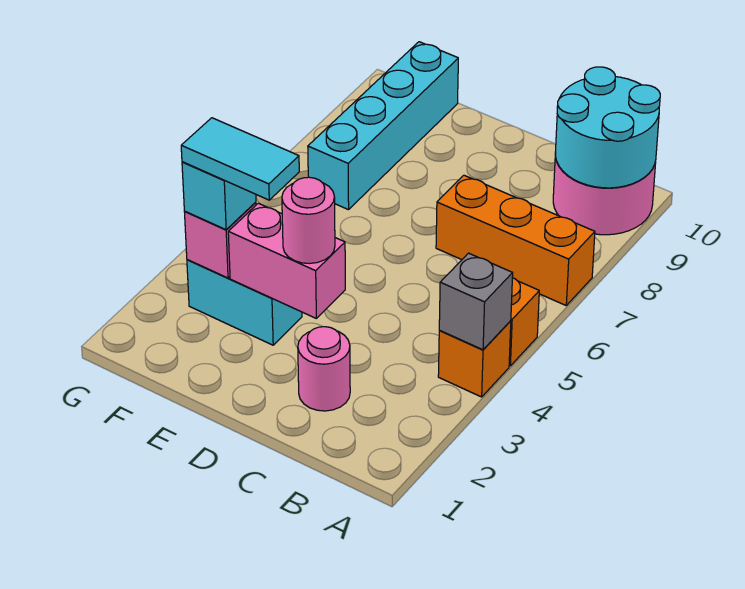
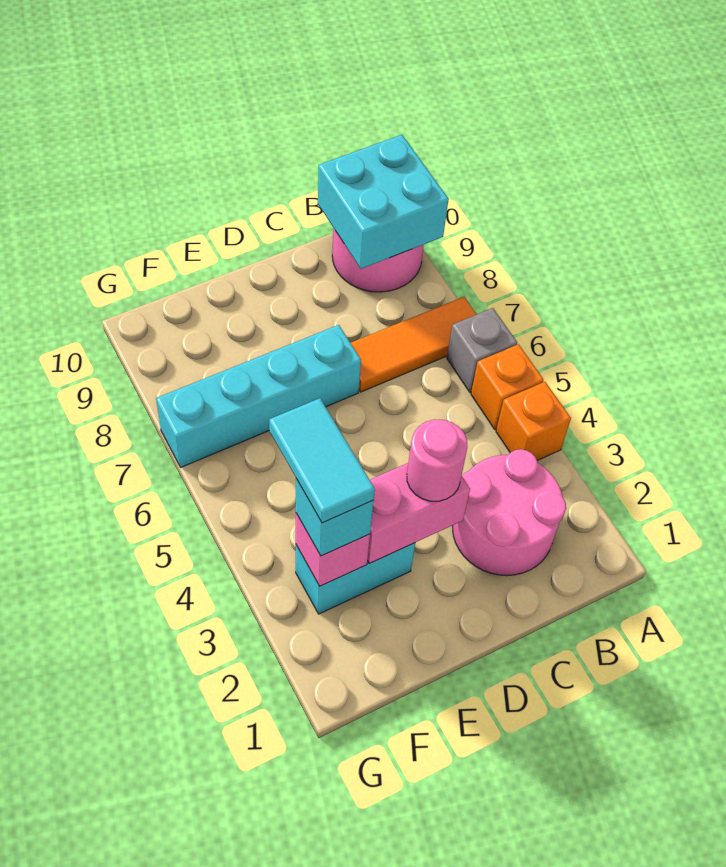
grey brick A4 level 2 -> grey brick A6 level 1
orange brick A7:C7 level 1 -> orange tile A7:C7 level 1
cyan round brick A9:B10 level 2 -> cyan brick A9:B10 level 2
pink round brick C2 level 1 -> pink round brick B2:C3 level 1
cyan tile E3:F3 level 4 -> cyan tile F3:F4 level 4
cyan brick F7:F10 level 1 -> cyan brick D7:G7 level 1

